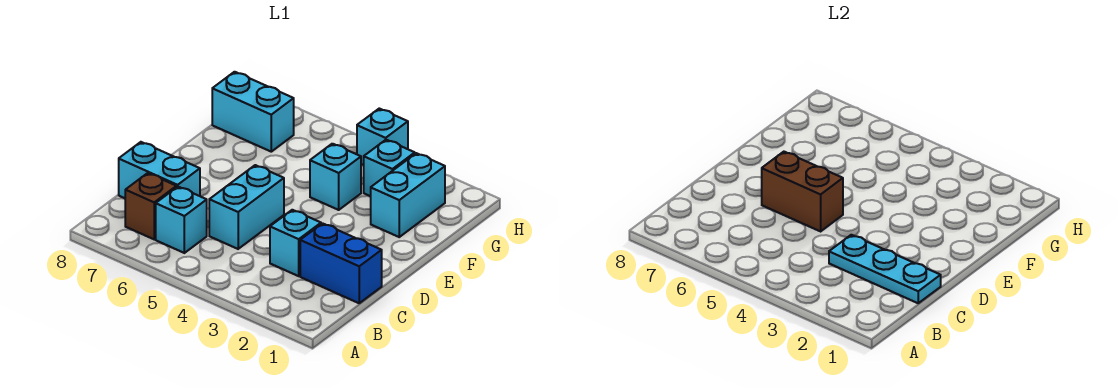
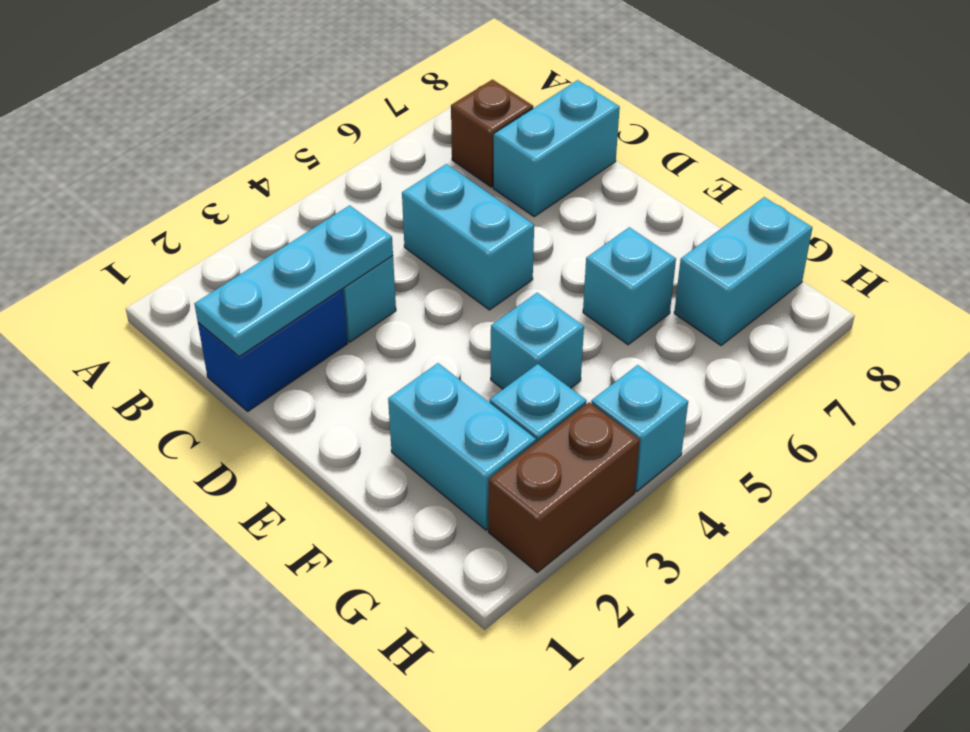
cyan brick B6 level 1 -> cyan brick F6 level 1
brown brick D5:D6 level 2 -> brown brick H2:H3 level 1

